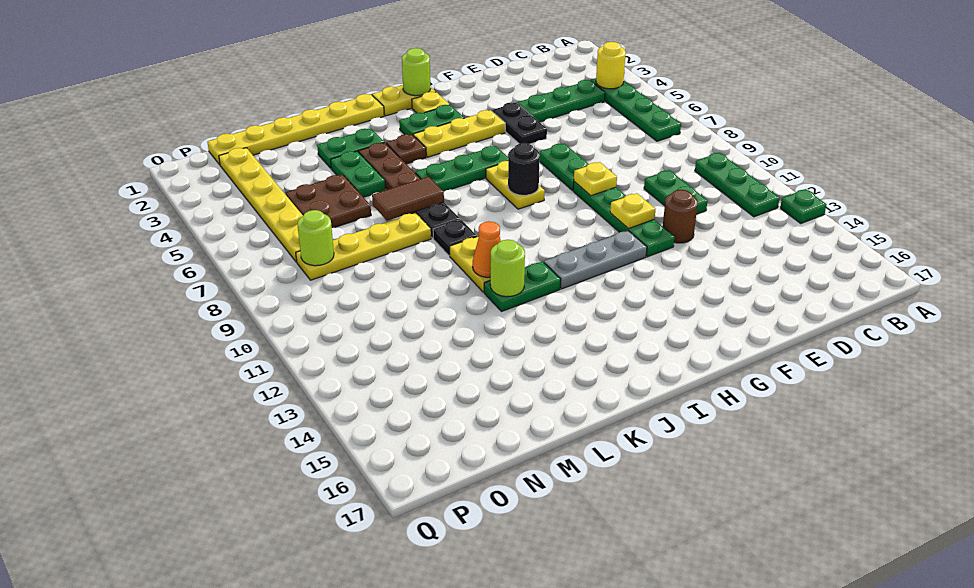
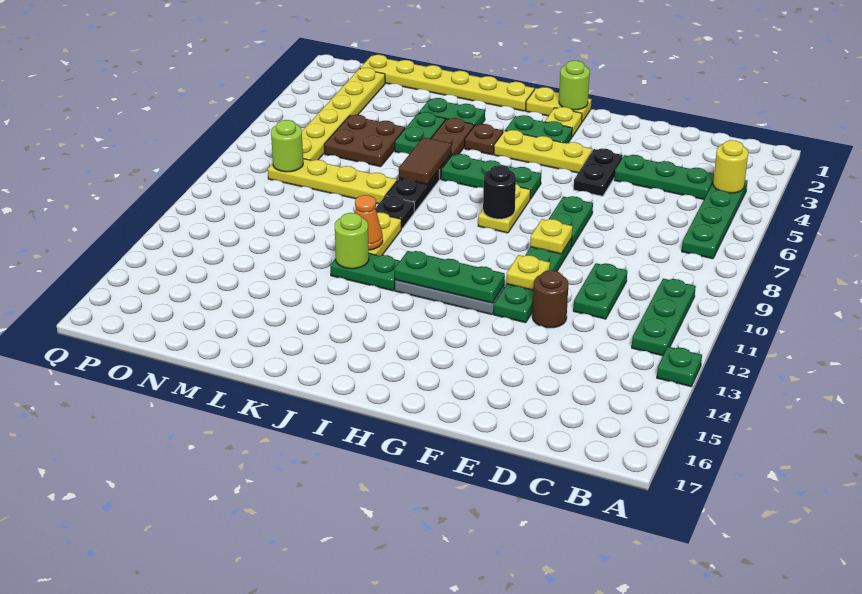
none -> green plate G12:I12 level 2
brown tile K7:L7 level 2 -> brown tile K6:K7 level 2

